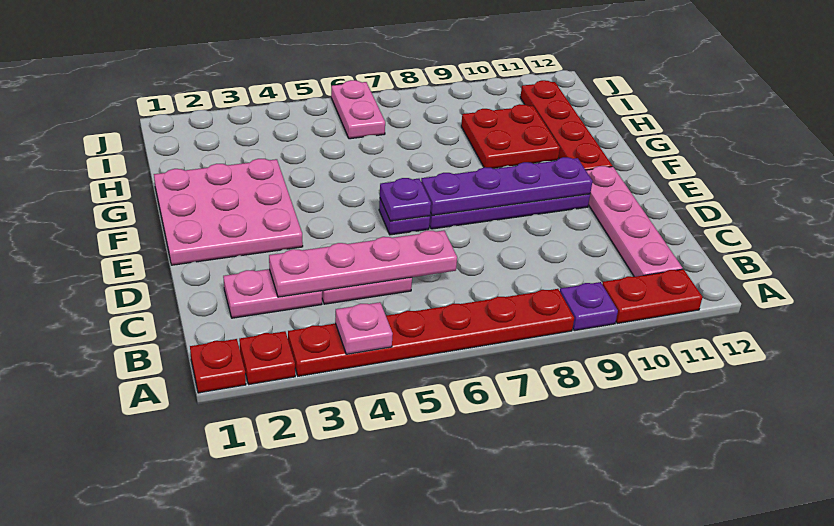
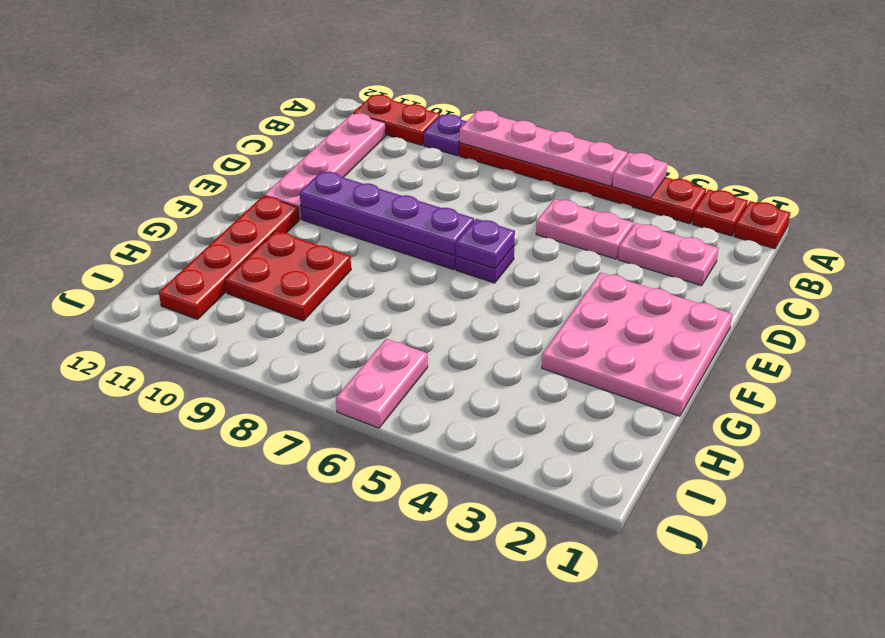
pink plate C3:C6 level 2 -> pink plate A5:A8 level 2

